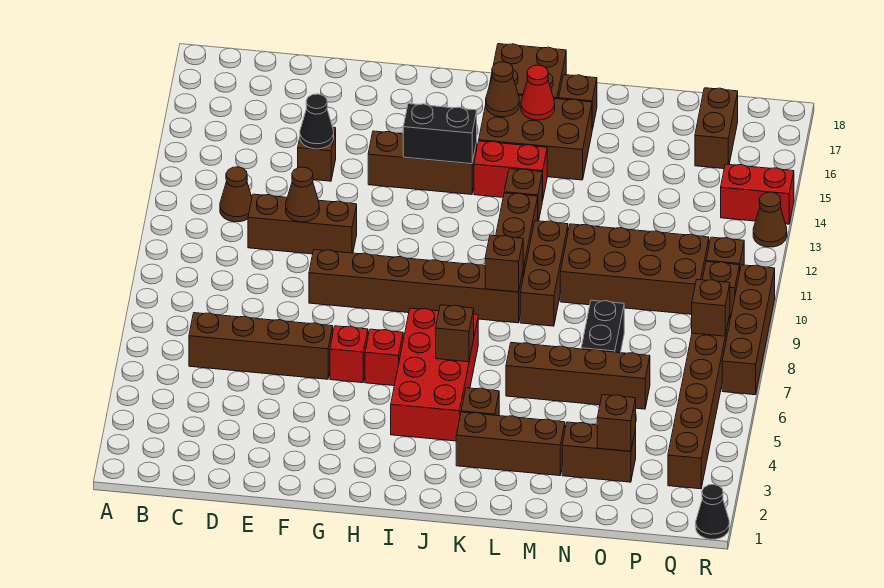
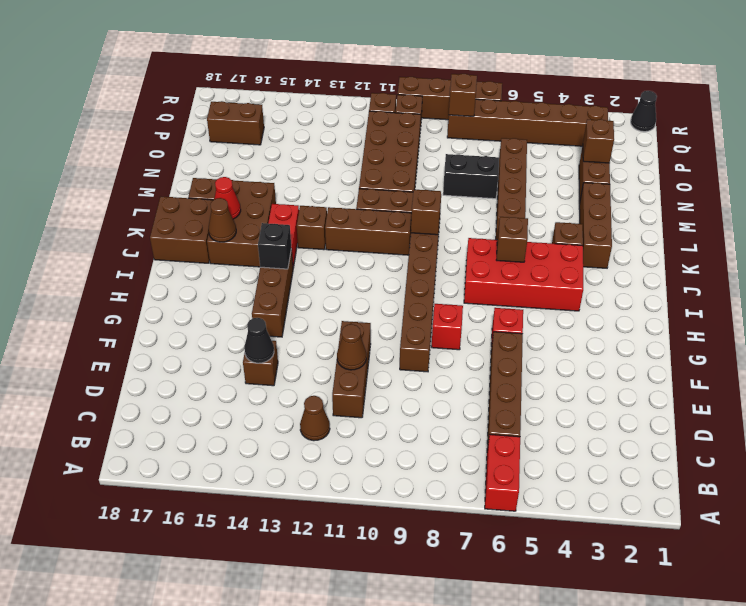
red brick H6 level 1 -> red brick G8 level 1
black brick H14:I14 level 2 -> black brick I14 level 2
red brick Q14:R14 level 1 -> red brick A6:B6 level 1
brown cone R13 level 1 -> none

